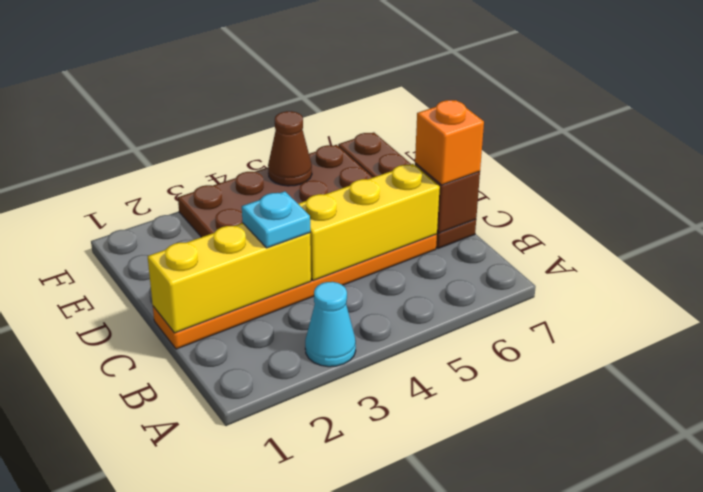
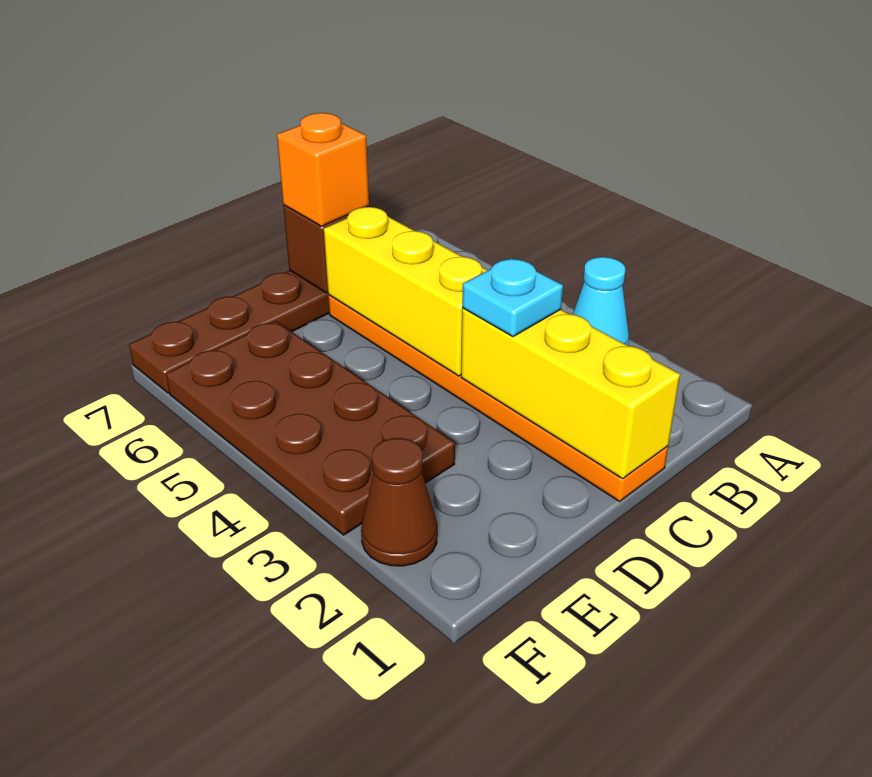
brown cone F5 level 2 -> brown cone F2 level 1

